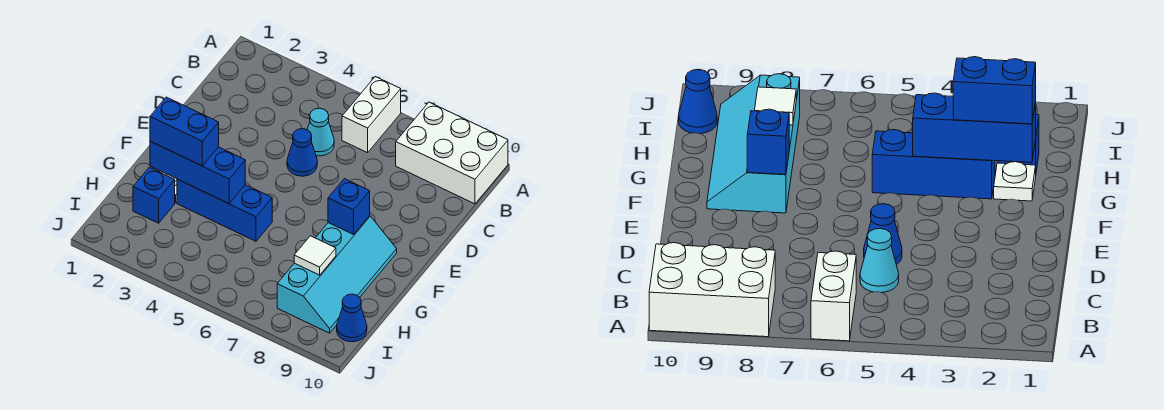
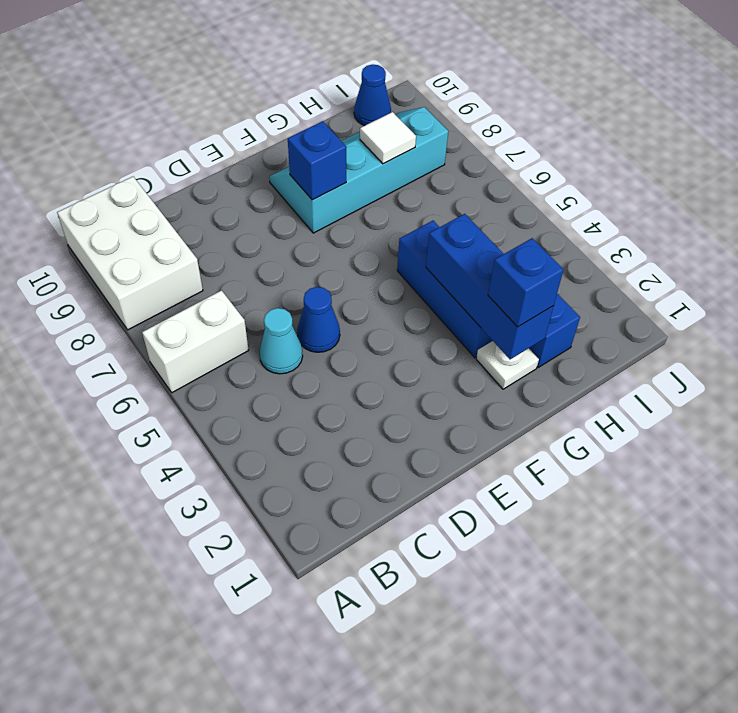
blue brick G2:G3 level 3 -> blue brick G2 level 3

